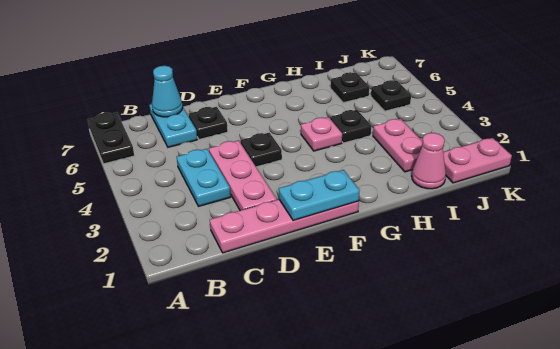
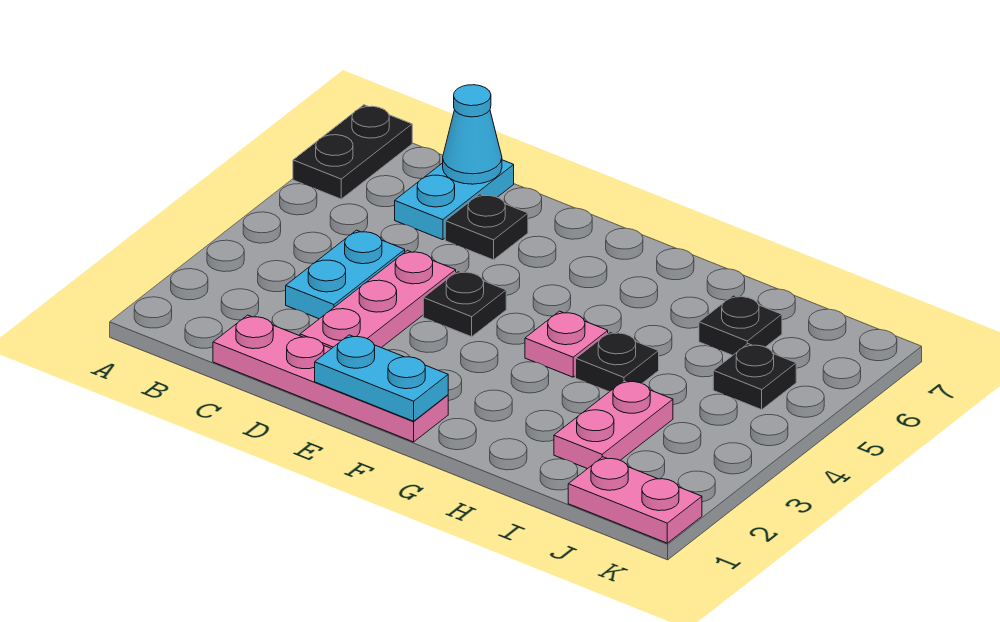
pink cone I1 level 1 -> none

